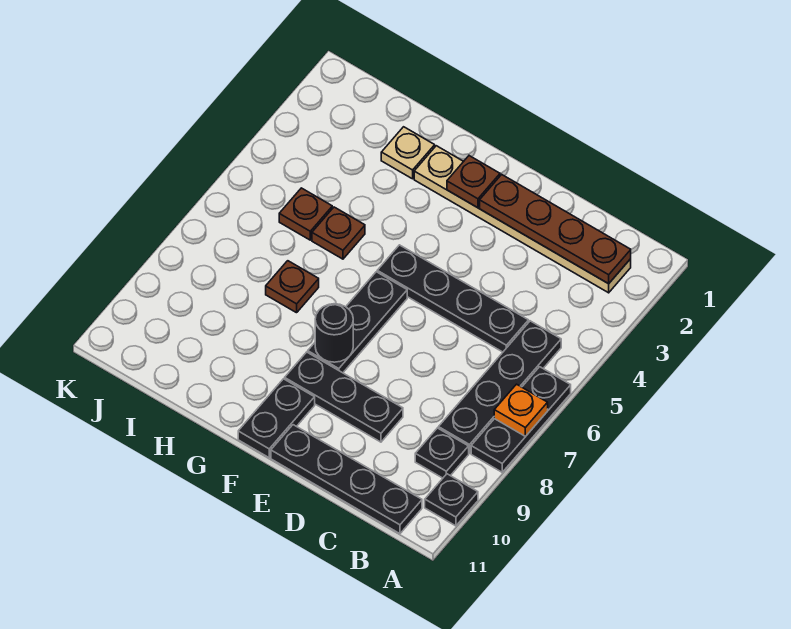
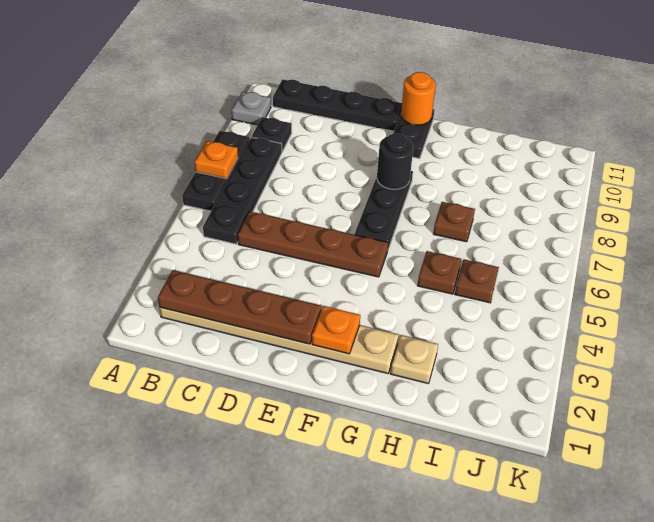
black plate A10 level 1 -> grey plate A10 level 1
black plate C5:F5 level 1 -> brown plate C5:F5 level 1
black plate D9:F9 level 1 -> none
brown plate F2 level 2 -> orange plate F2 level 2
none -> orange round brick F11 level 2

